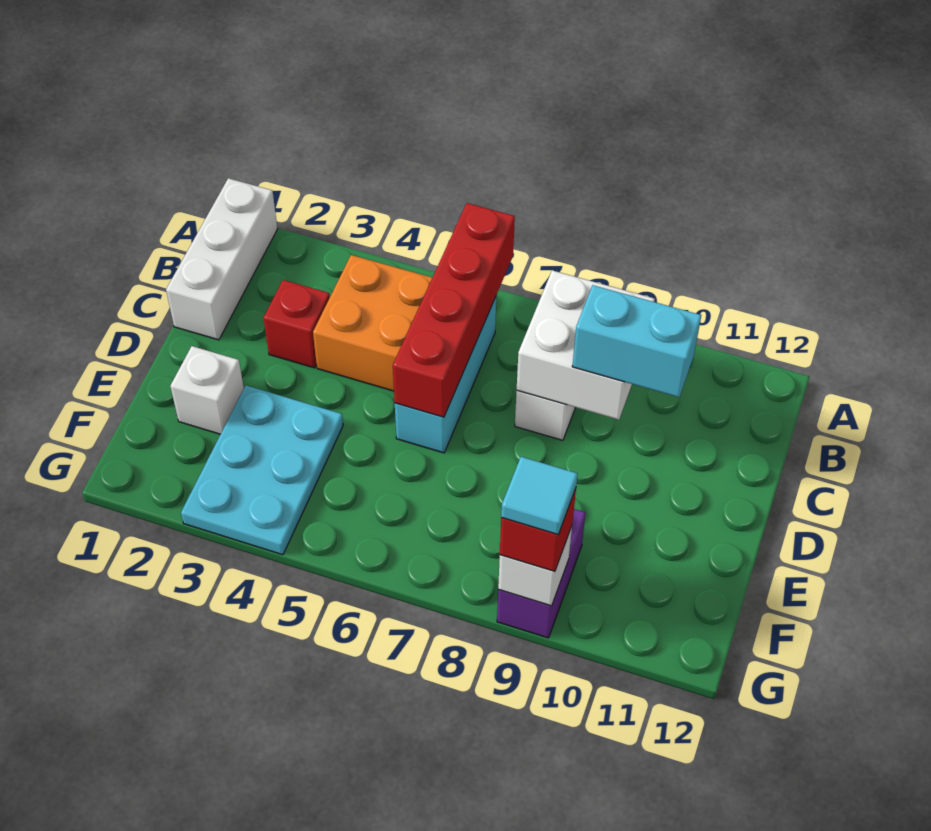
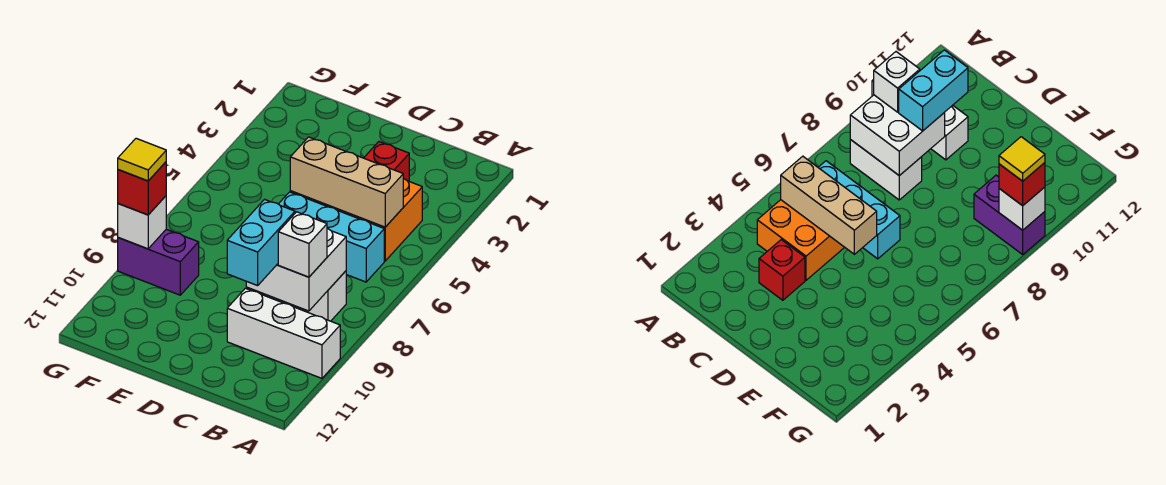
white brick A1:C1 level 1 -> white brick A10:C10 level 1
red brick A6:D6 level 2 -> none
none -> tan brick B5:D5 level 2
white brick E2 level 1 -> white brick B9 level 3
cyan plate E3:G4 level 1 -> none
cyan tile G9 level 4 -> yellow tile G9 level 4

